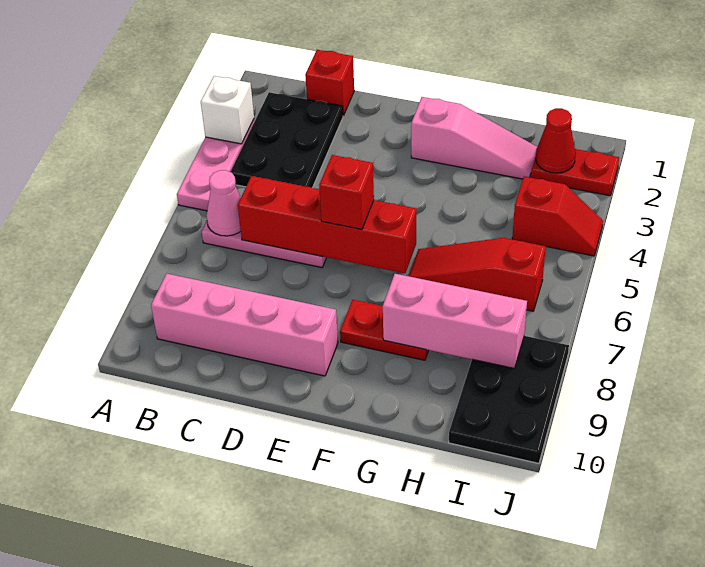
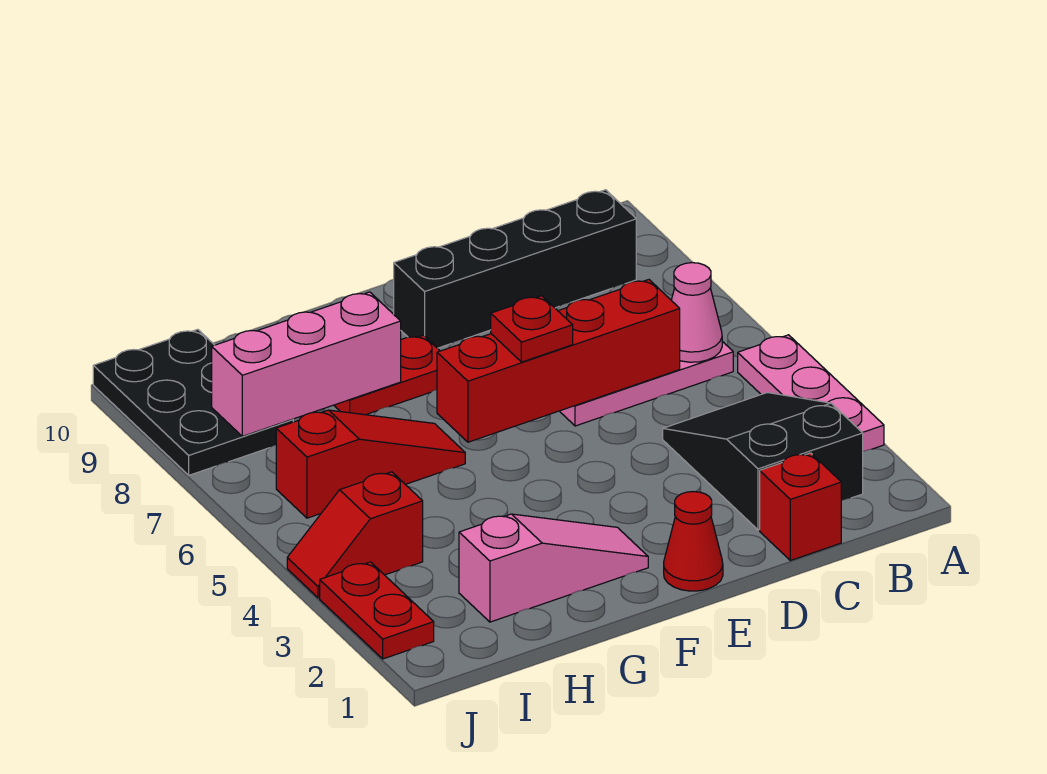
white brick A3 level 2 -> none
black plate B2:C4 level 1 -> black slope B2:C4 level 1 top 2
pink brick B9:E9 level 1 -> black brick B9:E9 level 1
red brick E6 level 3 -> red plate E6 level 3
pink slope F2:H2 level 1 top F -> pink slope F2:H2 level 1 top H
red plate I2:J2 level 1 -> red plate J2:J3 level 1
red cone I2 level 2 -> red cone E1 level 1

